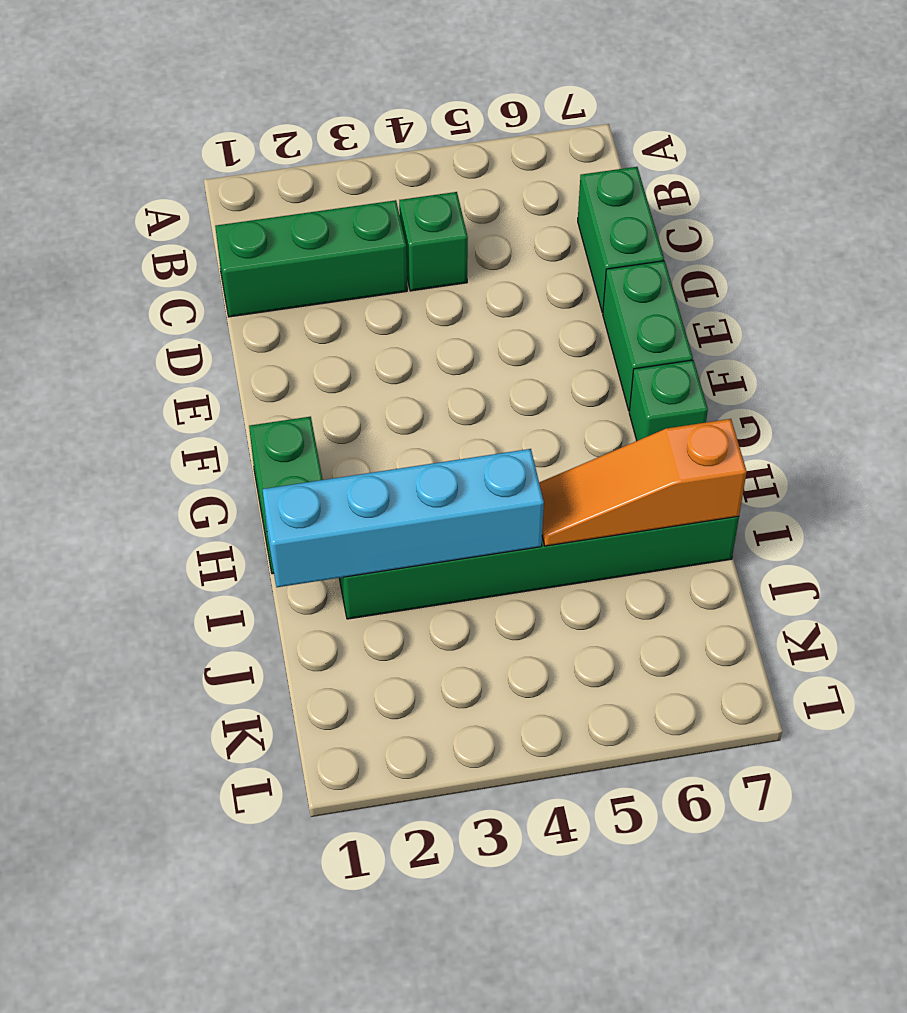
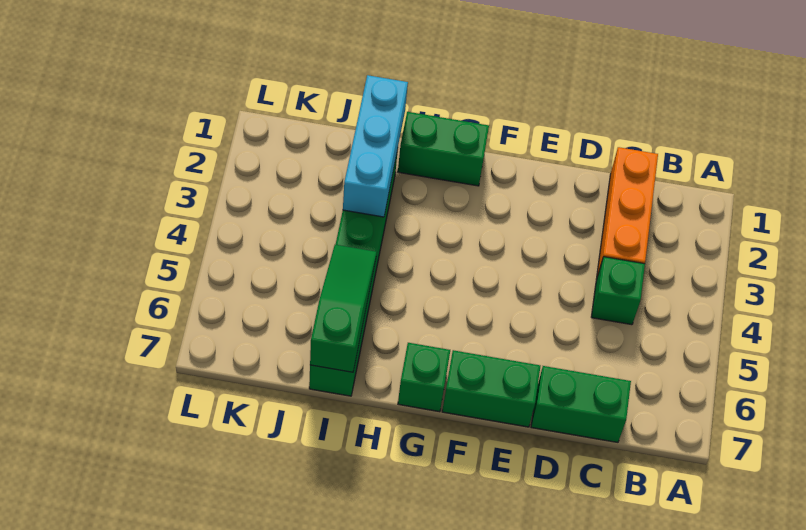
green brick C1:C3 level 1 -> orange brick C1:C3 level 1
cyan brick I1:I4 level 2 -> cyan brick I1:I3 level 2
orange slope I5:I7 level 2 top 7 -> green slope I5:I7 level 2 top 7

